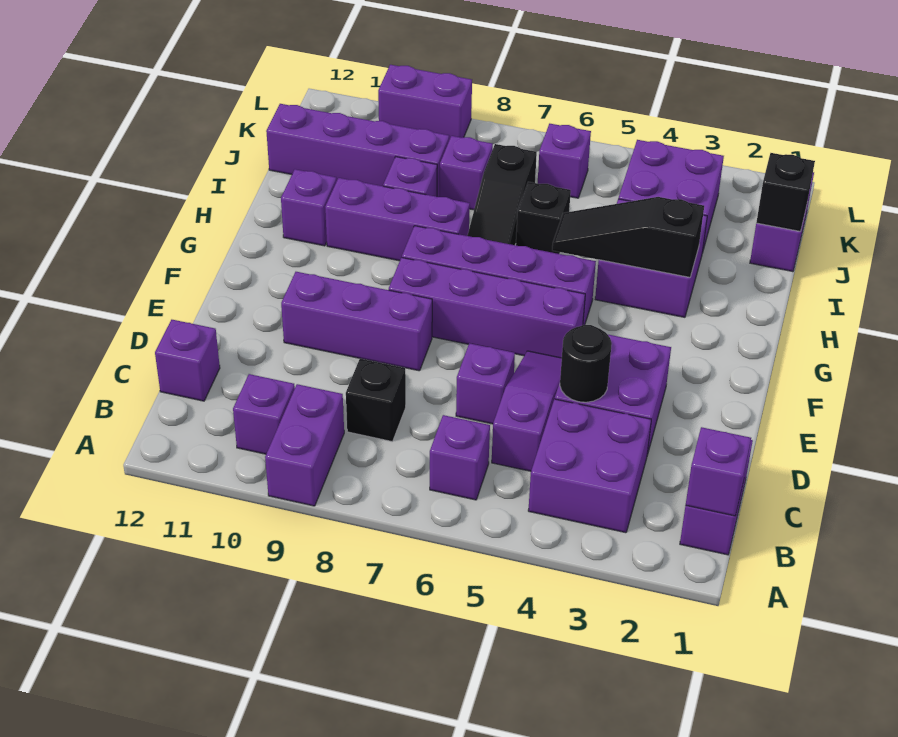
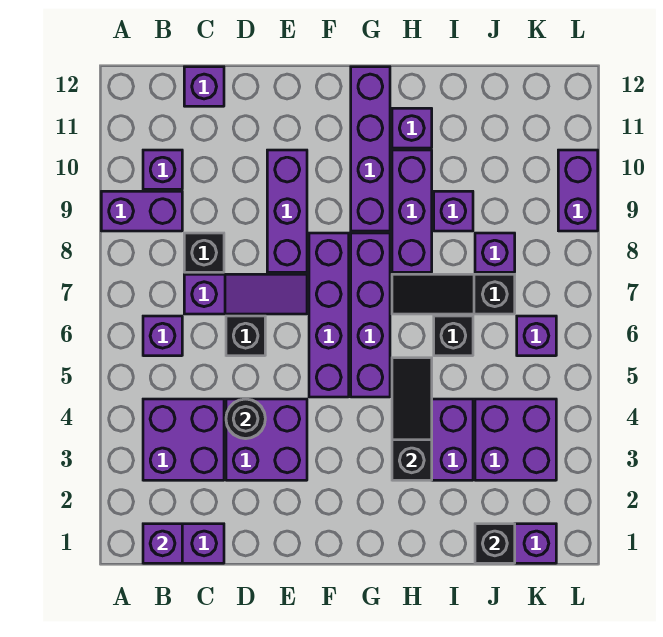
purple slope C5:E5 level 1 top C -> purple slope C7:E7 level 1 top C
purple brick D6 level 1 -> black brick D6 level 1
purple brick J9:J12 level 1 -> purple brick G9:G12 level 1

